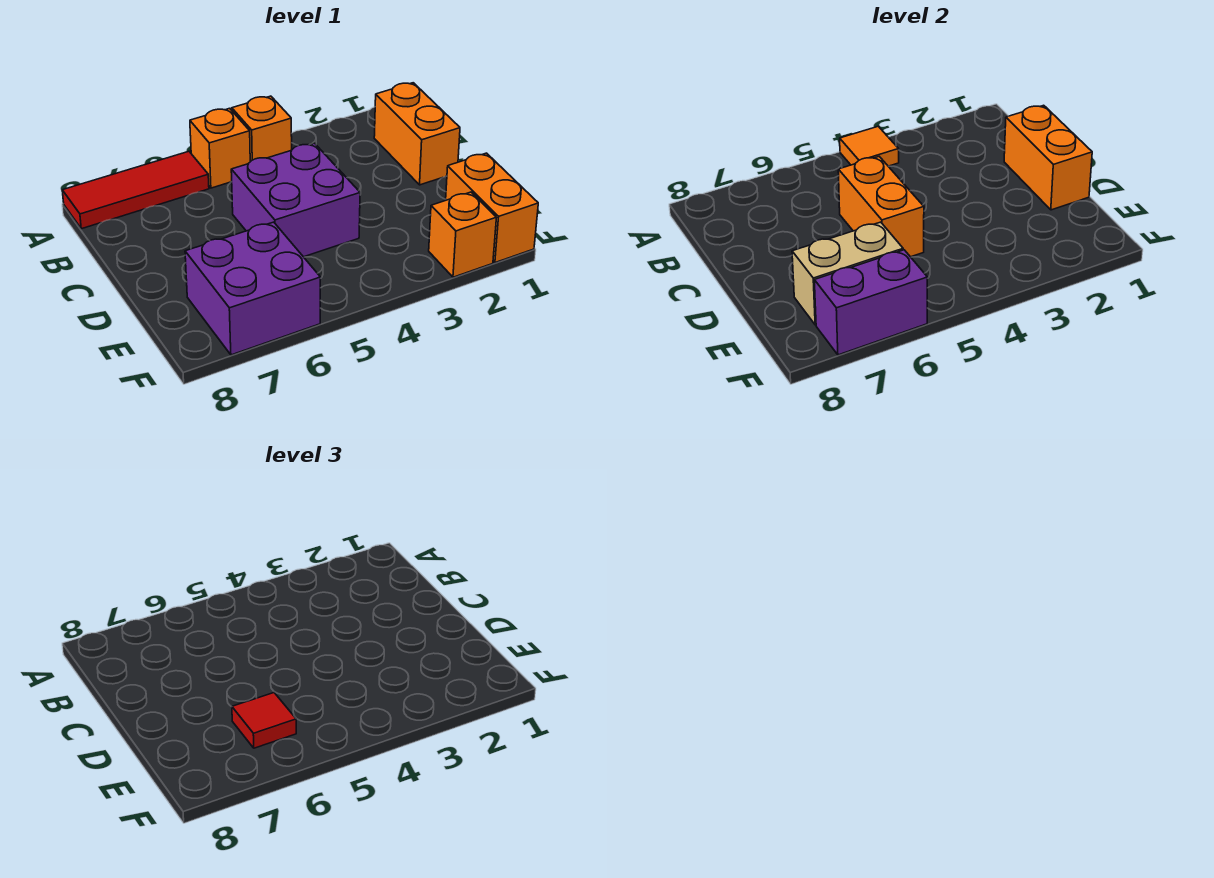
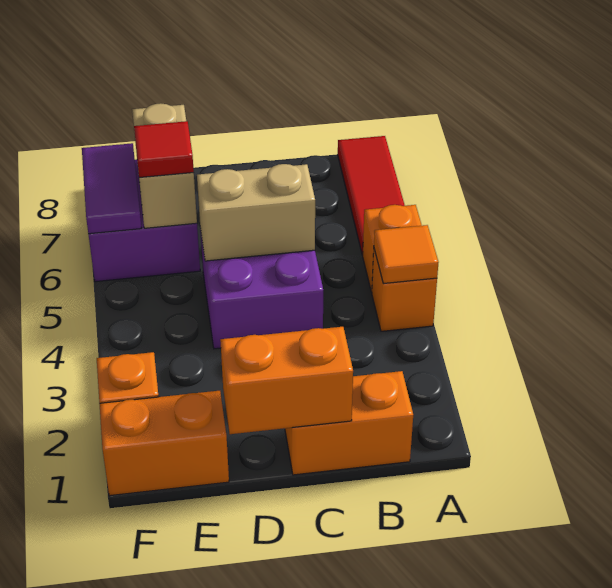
orange brick C5:D5 level 2 -> tan brick C5:D5 level 2
purple brick F6:F7 level 2 -> purple tile F6:F7 level 2

